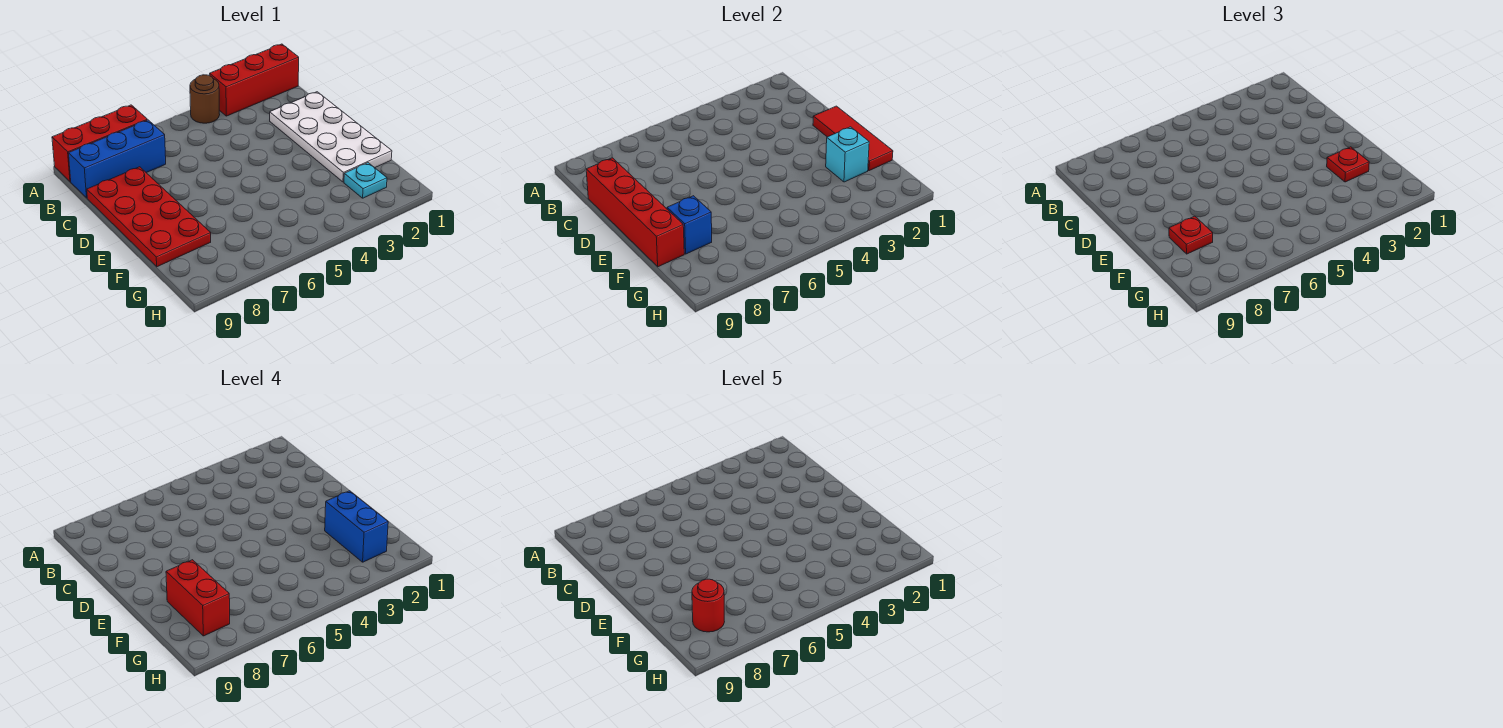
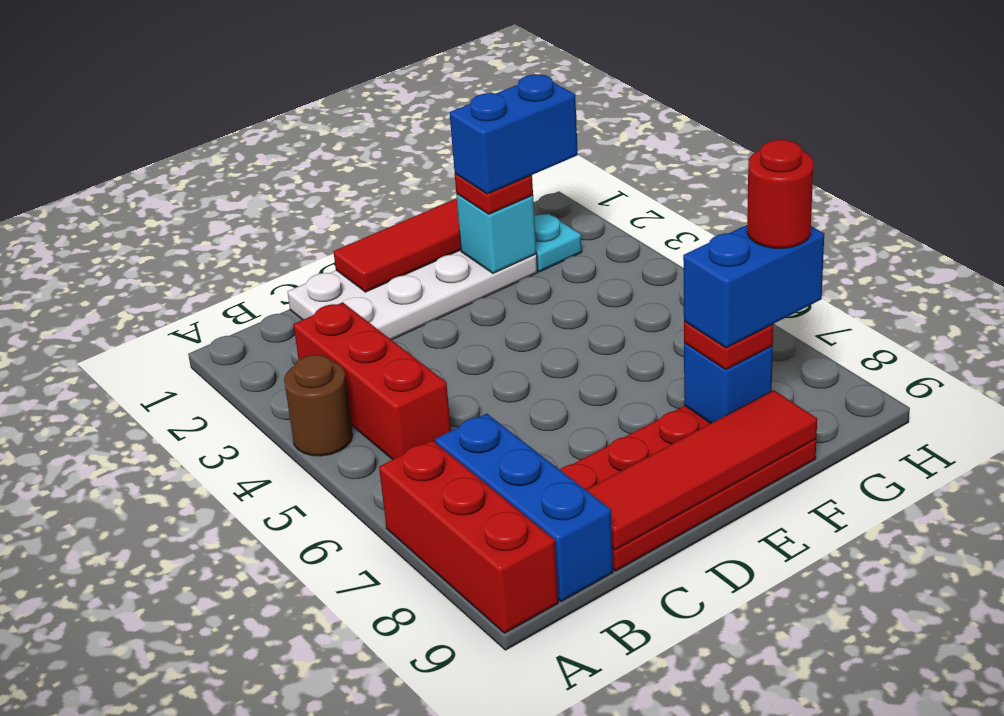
red brick A1:A3 level 1 -> red brick B3:B5 level 1
red brick C9:F9 level 2 -> red tile C9:F9 level 2
red brick F8:G8 level 4 -> blue brick F8:G8 level 4

